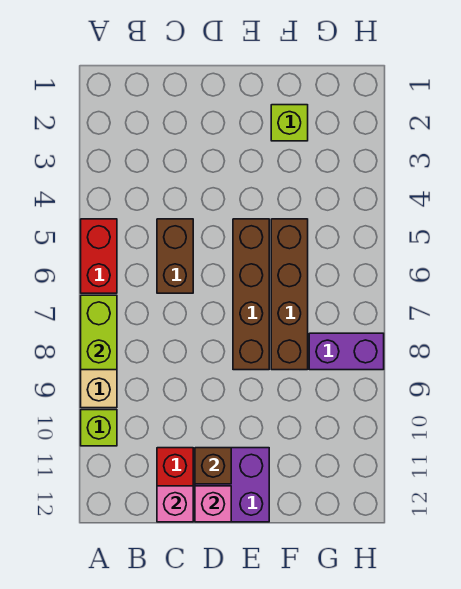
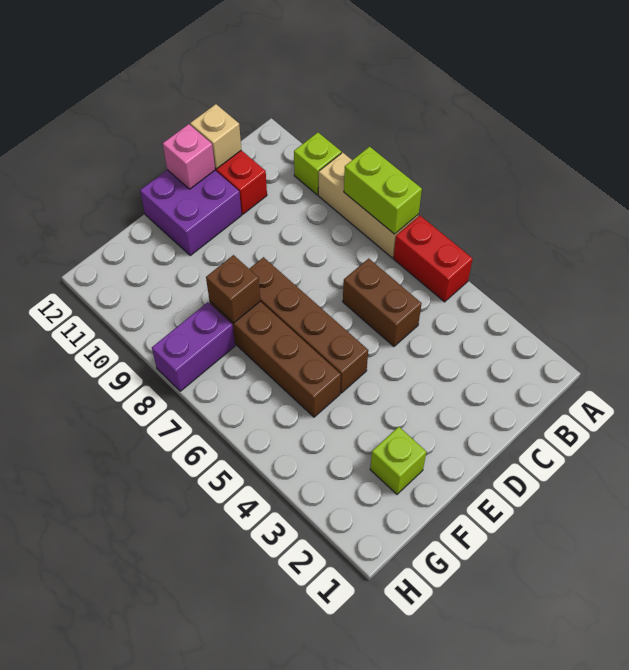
pink brick C12 level 2 -> tan brick C12 level 2
brown brick D11 level 2 -> brown brick F8 level 2

